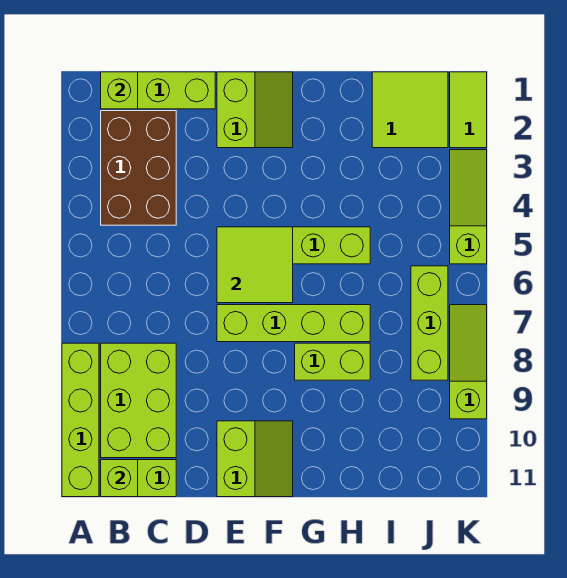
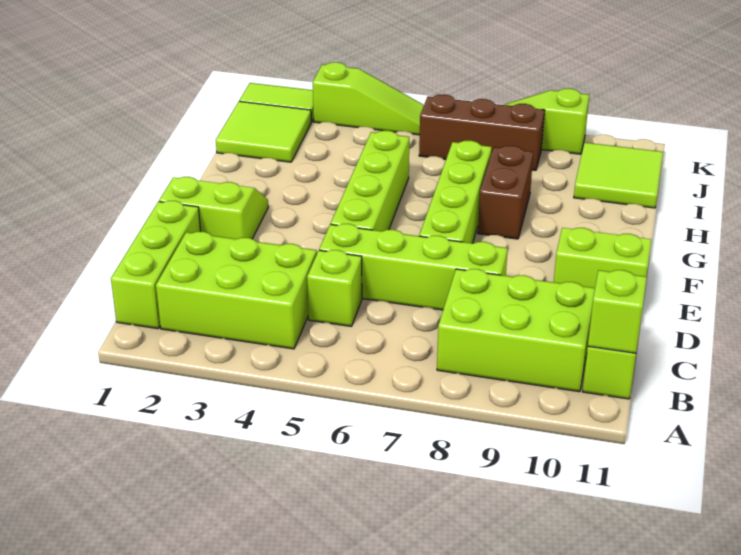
lime brick A8:A11 level 1 -> lime brick D5:D8 level 1
lime brick B1 level 2 -> lime brick C5 level 1
brown brick B2:C4 level 1 -> lime brick B2:C4 level 1
lime tile E5:F6 level 2 -> lime tile I10:J11 level 1
lime brick G8:H8 level 1 -> brown brick G8:H8 level 1
lime brick J6:J8 level 1 -> brown brick J6:J8 level 1
lime slope K3:K5 level 1 top 5 -> lime slope K3:K5 level 1 top 3

